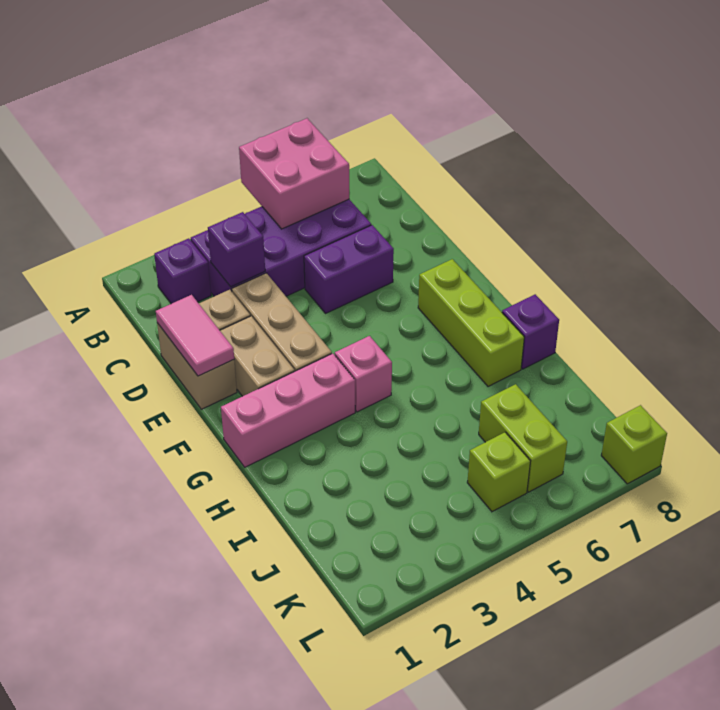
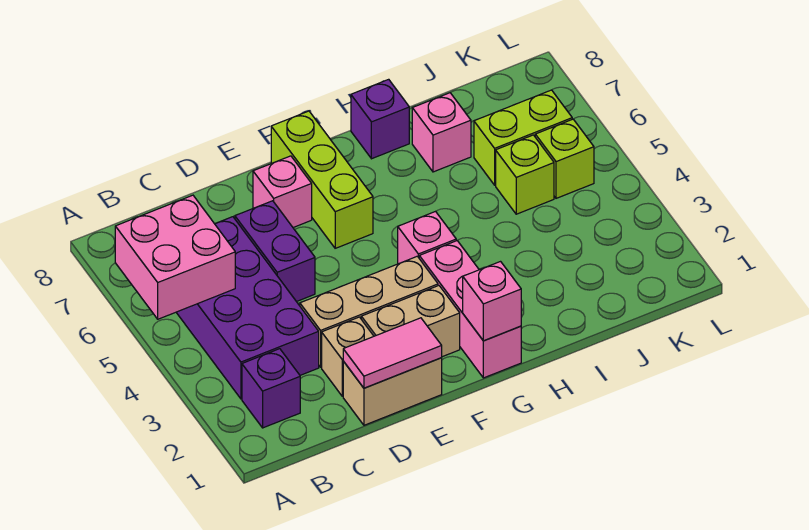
purple brick C3 level 2 -> none
none -> pink brick E7 level 1
lime brick F7:H7 level 1 -> lime brick F6:F8 level 1
none -> pink brick G1 level 2
none -> pink brick I7 level 1
lime brick L8 level 1 -> lime brick J5 level 1

